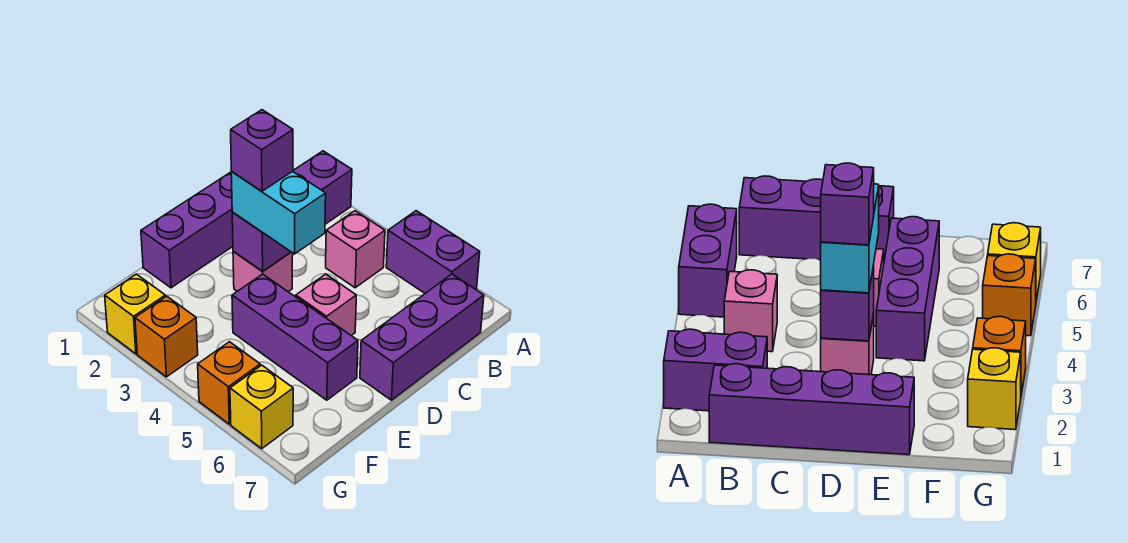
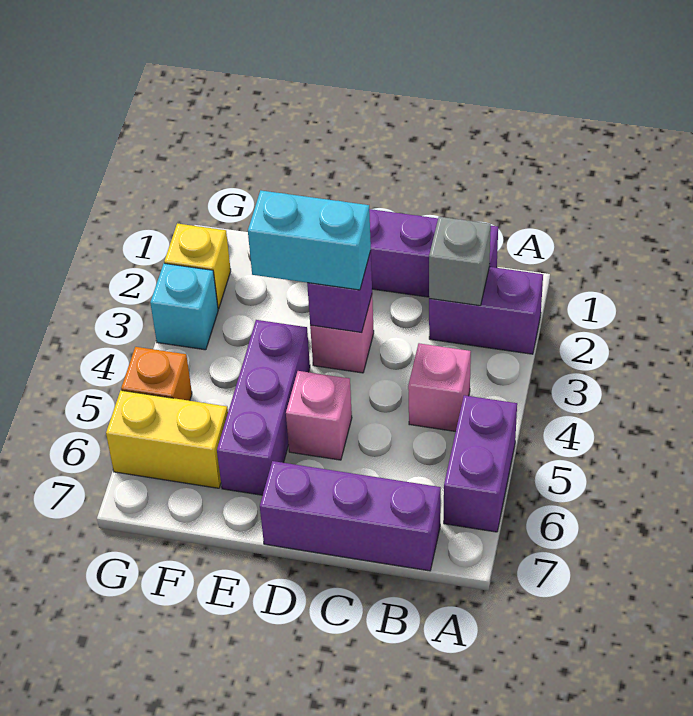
none -> grey brick B2 level 2
cyan brick D3:D4 level 3 -> cyan brick D3:E3 level 3
purple brick D3 level 4 -> none
orange brick G3 level 1 -> cyan brick G3 level 1
yellow brick G6 level 1 -> yellow brick F6:G6 level 1

